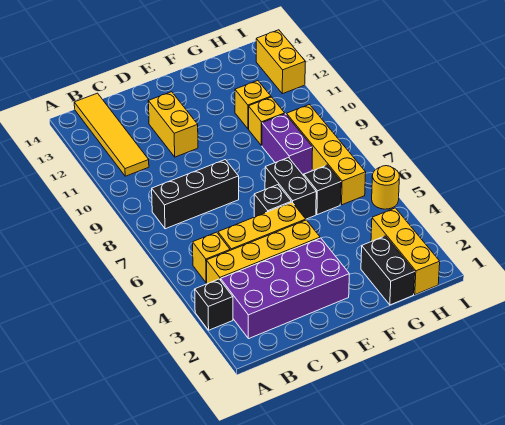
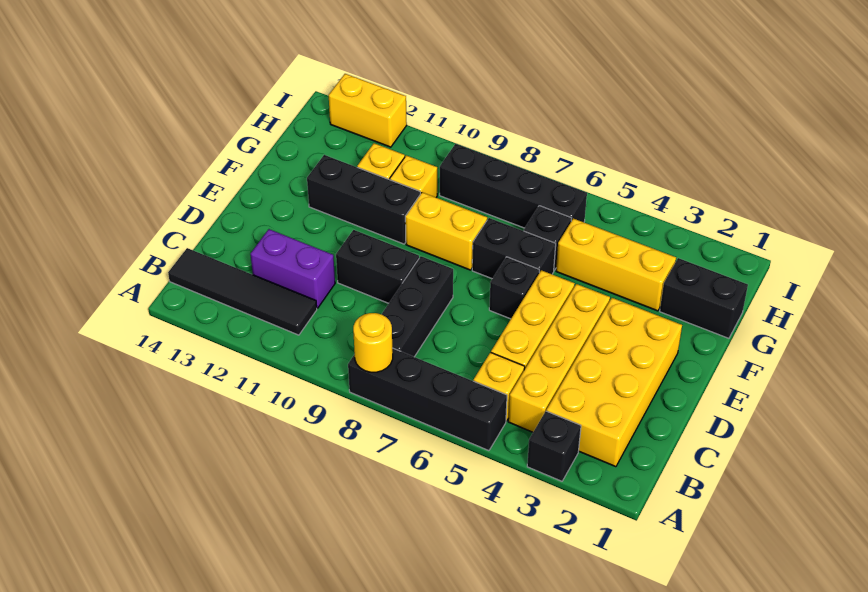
none -> black brick A5:A8 level 1
purple brick B2:E3 level 1 -> yellow brick B2:E3 level 1
yellow tile B11:B14 level 1 -> black tile B11:B14 level 1
none -> black brick D9:D10 level 1
yellow brick D11:D12 level 1 -> yellow brick F8:F9 level 1
none -> black brick F10:F12 level 1
purple brick G8:G9 level 1 -> purple brick C11:C12 level 1
yellow brick H1:H3 level 1 -> yellow brick G3:G5 level 1
yellow brick H6:H9 level 1 -> black brick H6:H9 level 1
yellow round brick I5 level 1 -> yellow round brick A8 level 2

